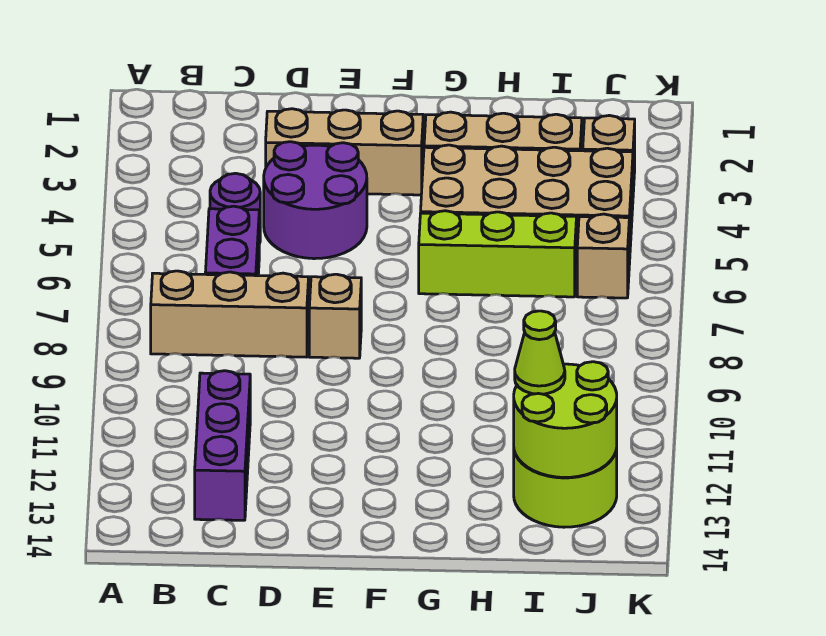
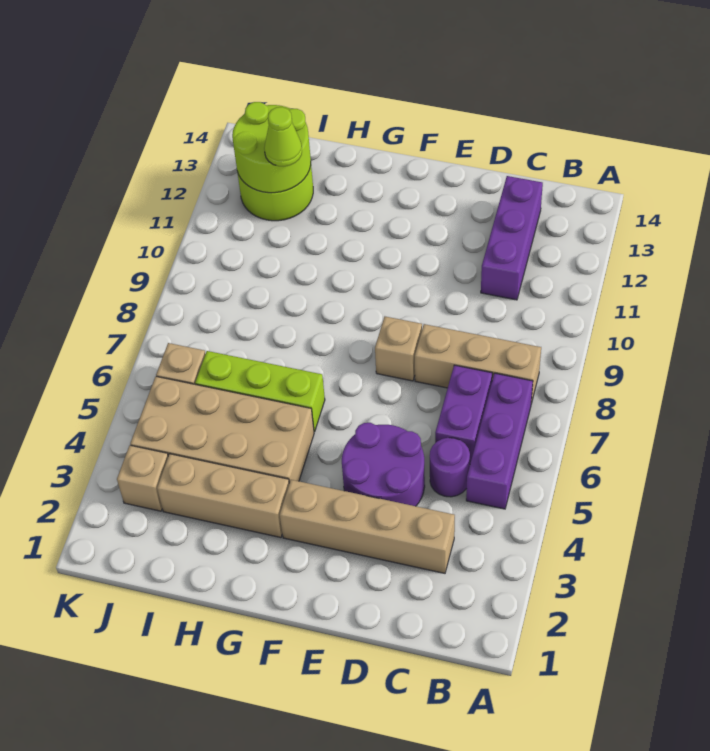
none -> purple brick B5:B7 level 1
tan brick D3:F3 level 1 -> tan brick C3:F3 level 1

